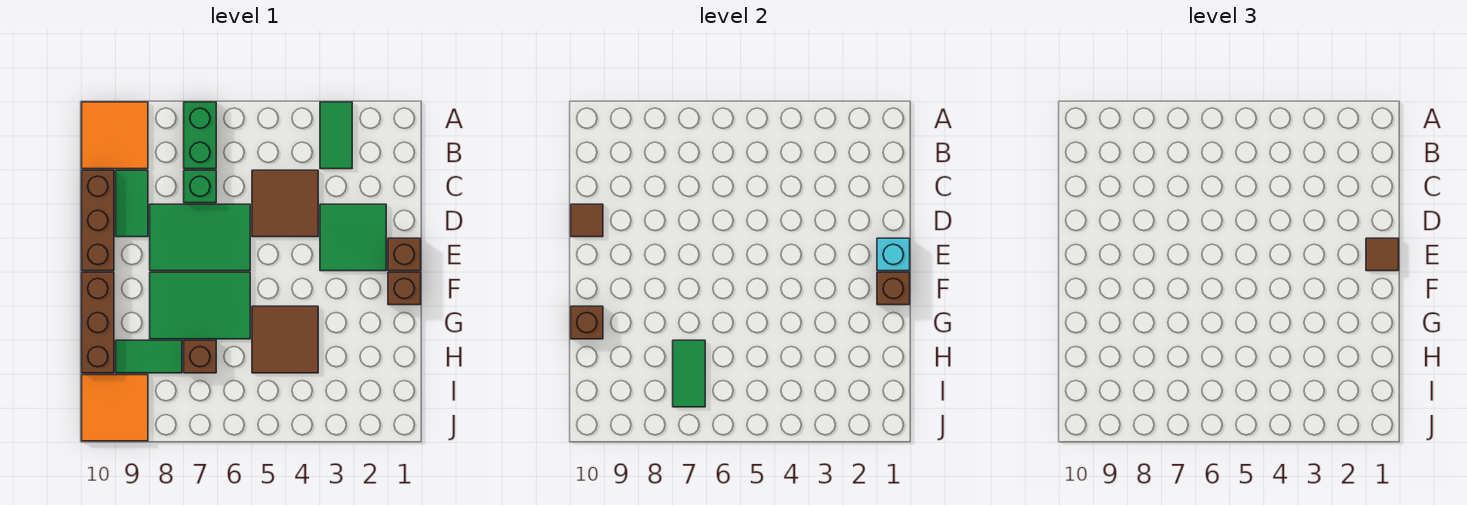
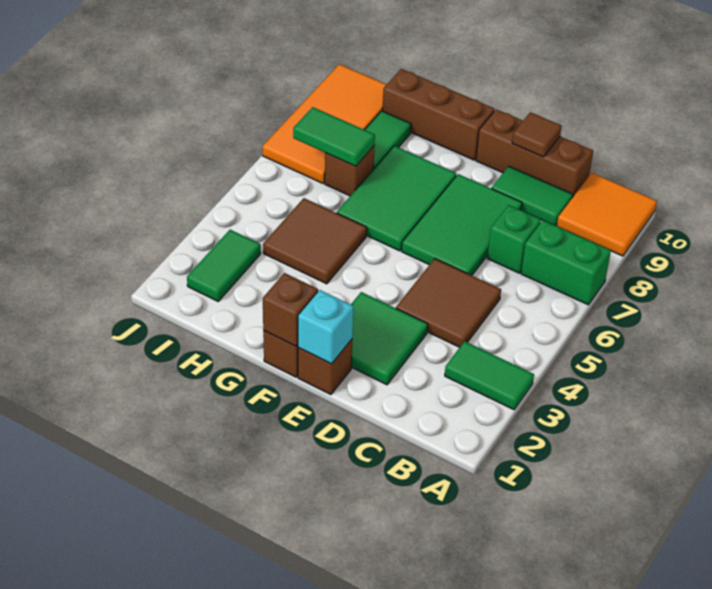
brown tile E1 level 3 -> none
brown brick G10 level 2 -> none
none -> green tile I2:I3 level 1
orange tile I9:J10 level 1 -> orange tile I7:J10 level 1

